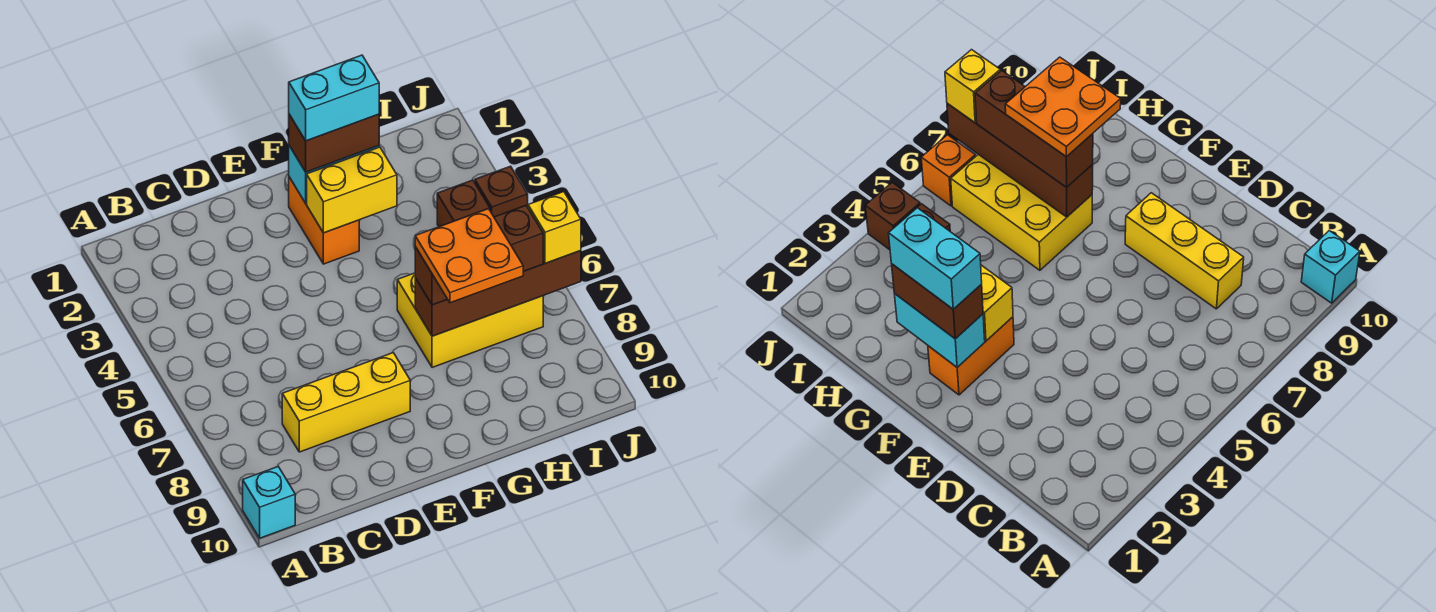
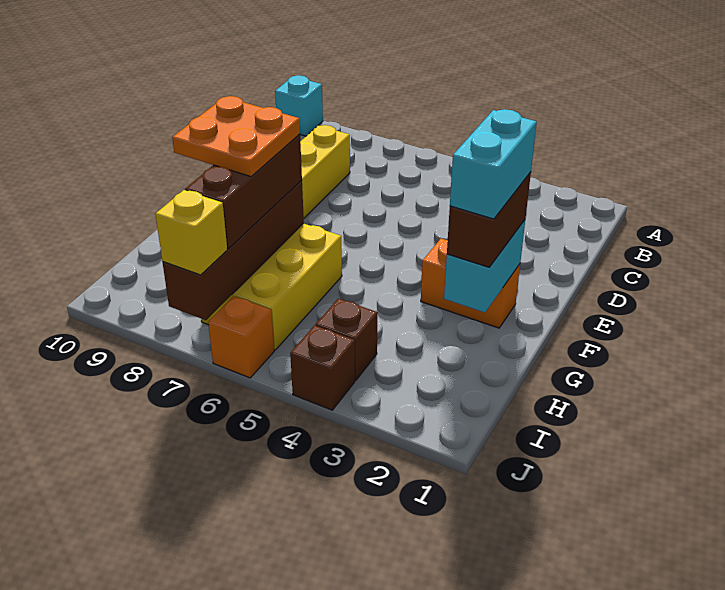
yellow brick F3:G3 level 2 -> none

